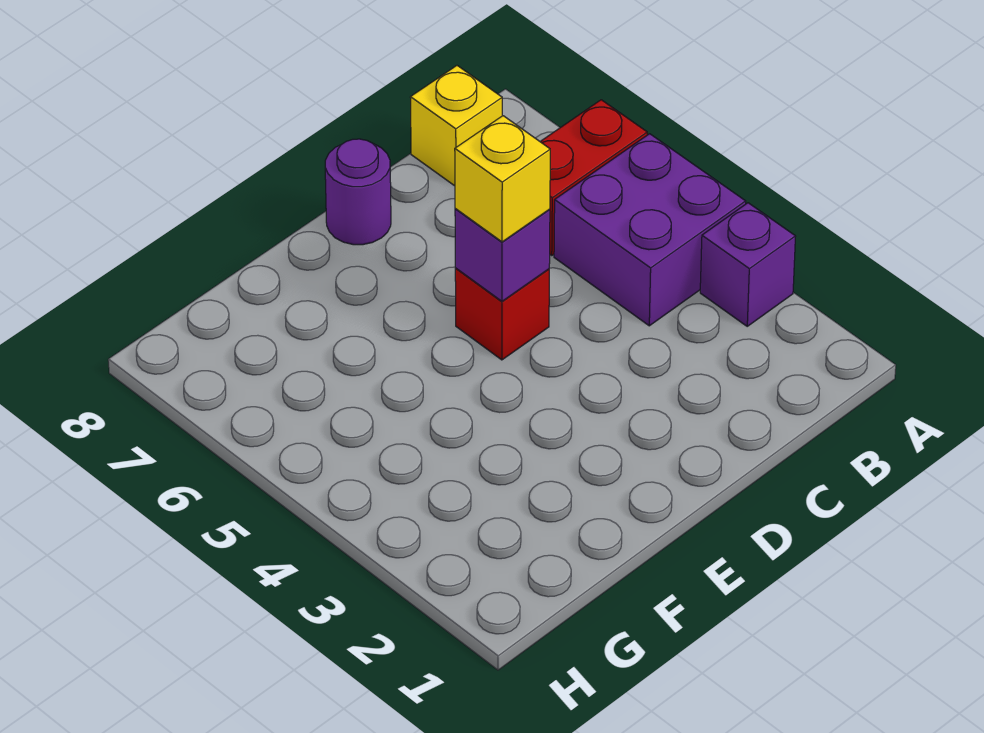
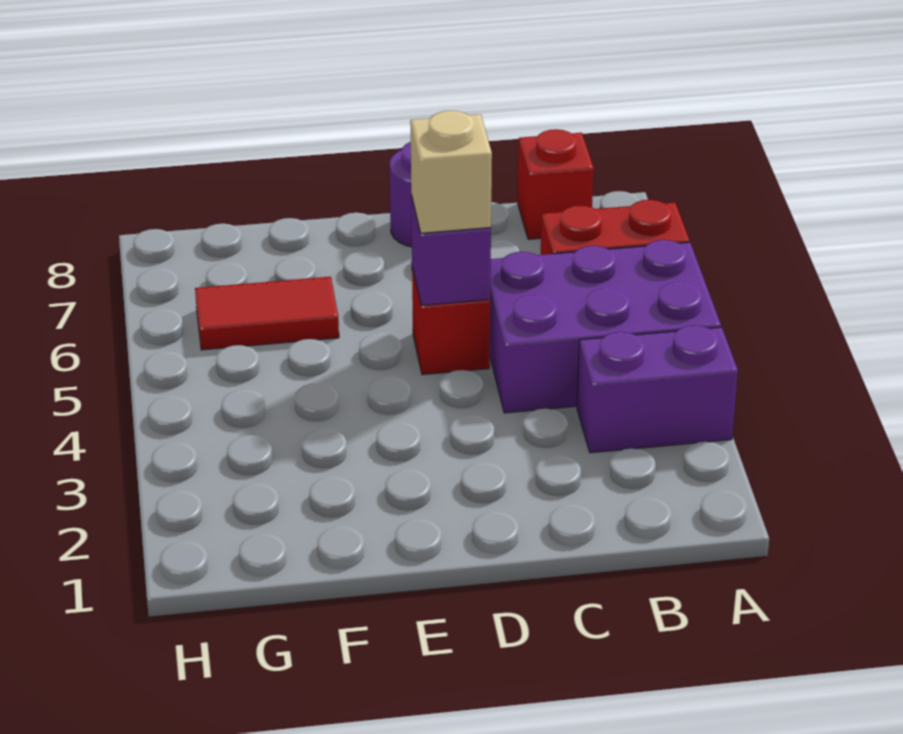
purple brick A3 level 1 -> purple brick A3:B3 level 1
purple brick A4:B5 level 1 -> purple brick A4:C5 level 1
yellow brick B8 level 1 -> red brick B8 level 1
yellow brick D5 level 3 -> tan brick D5 level 3
none -> red tile F6:G6 level 1

